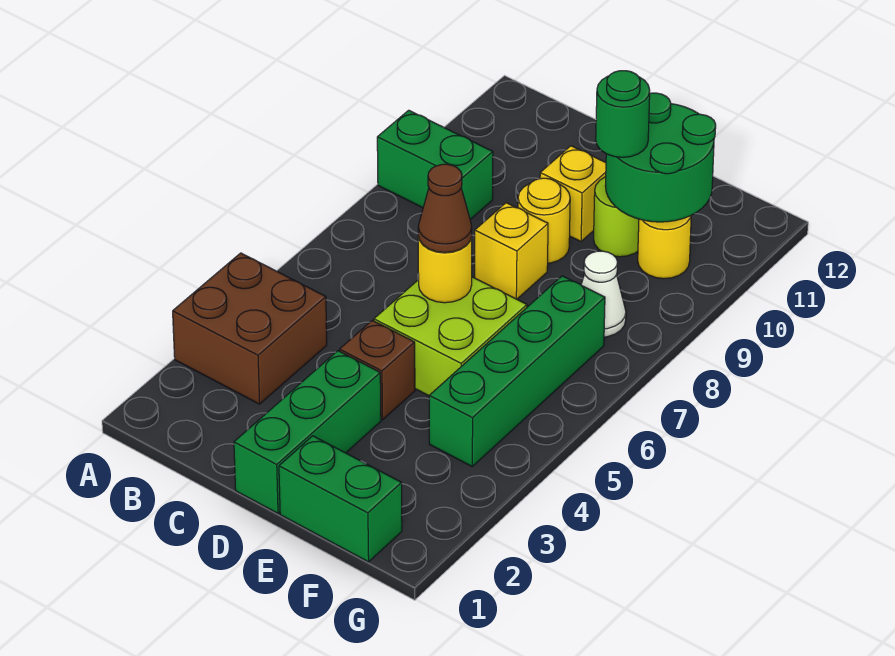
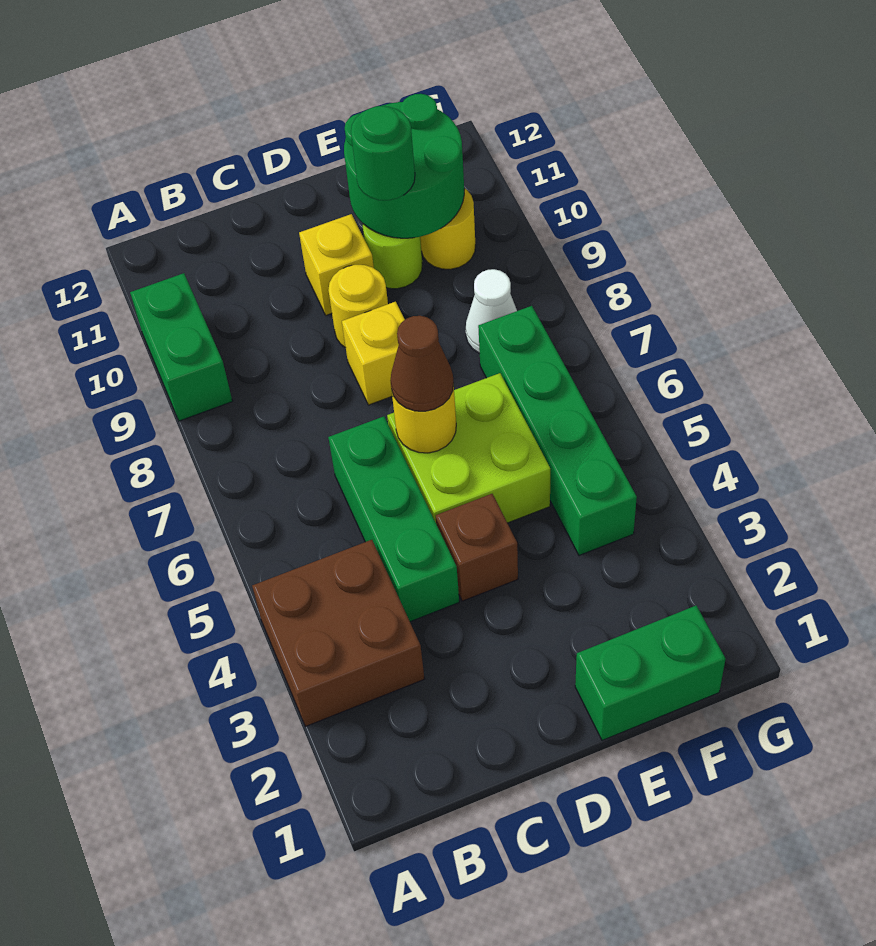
green brick A9:B9 level 1 -> green brick A9:A10 level 1
green brick D1:D3 level 1 -> green brick C4:C6 level 1

